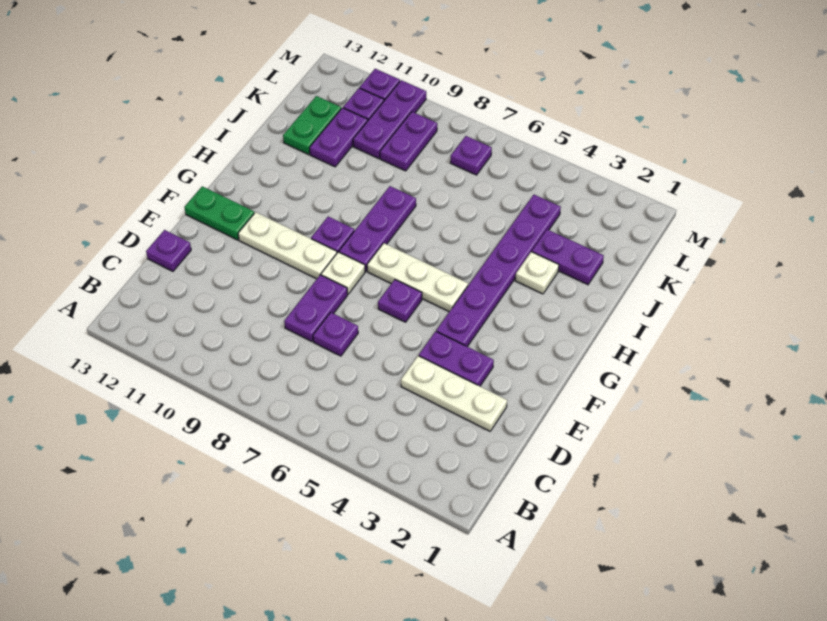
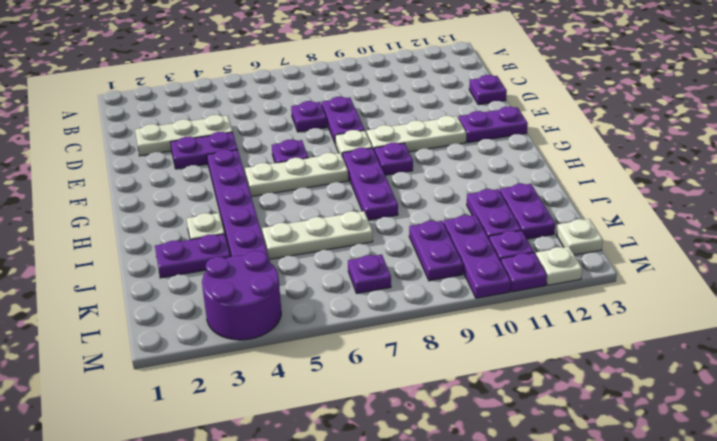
green plate F12:F13 level 1 -> purple plate F12:F13 level 1
none -> white plate J5:J7 level 1
green plate J12:K12 level 1 -> purple plate J12:K12 level 1
none -> purple round brick L3:M4 level 1
none -> white plate L13 level 1
none -> white plate M12 level 1

